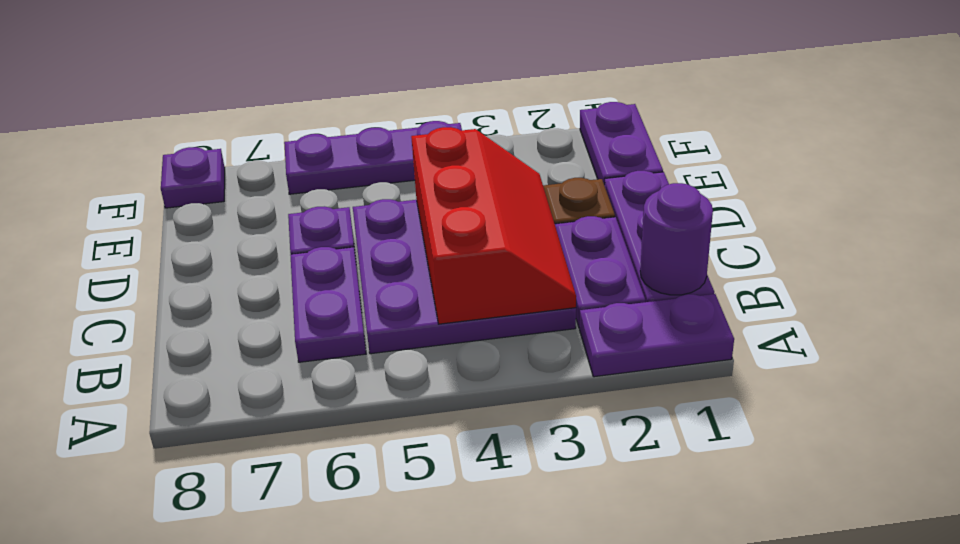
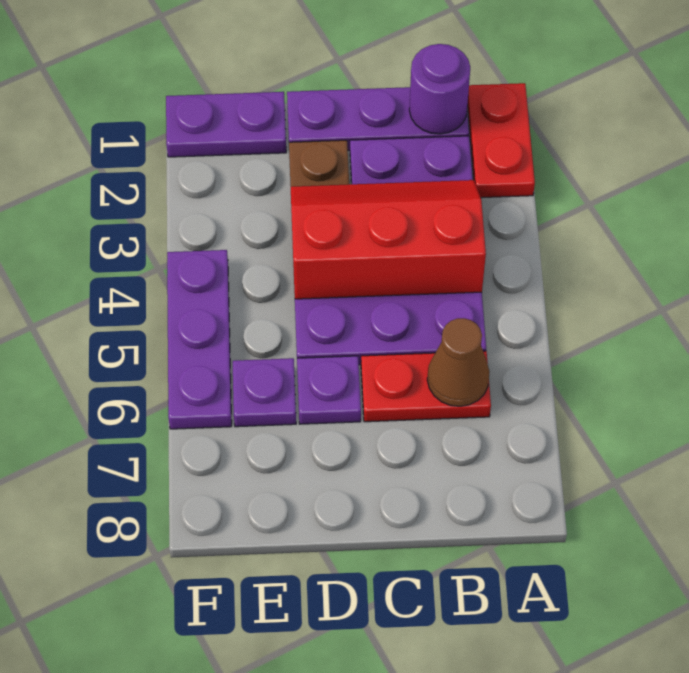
purple plate A1:A2 level 1 -> red plate A1:A2 level 1
purple plate B6:C6 level 1 -> red plate B6:C6 level 1
none -> brown cone B6 level 2
purple plate F8 level 1 -> purple plate E6 level 1

